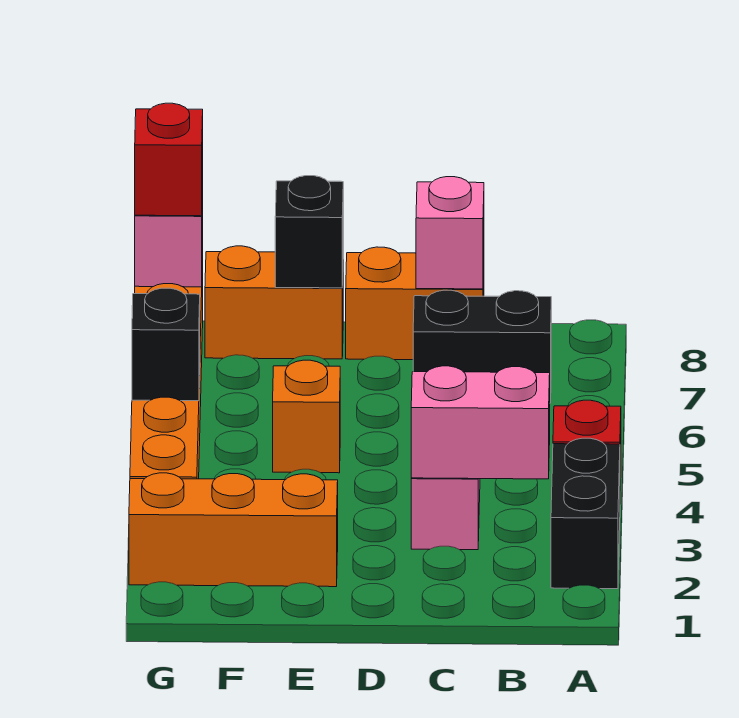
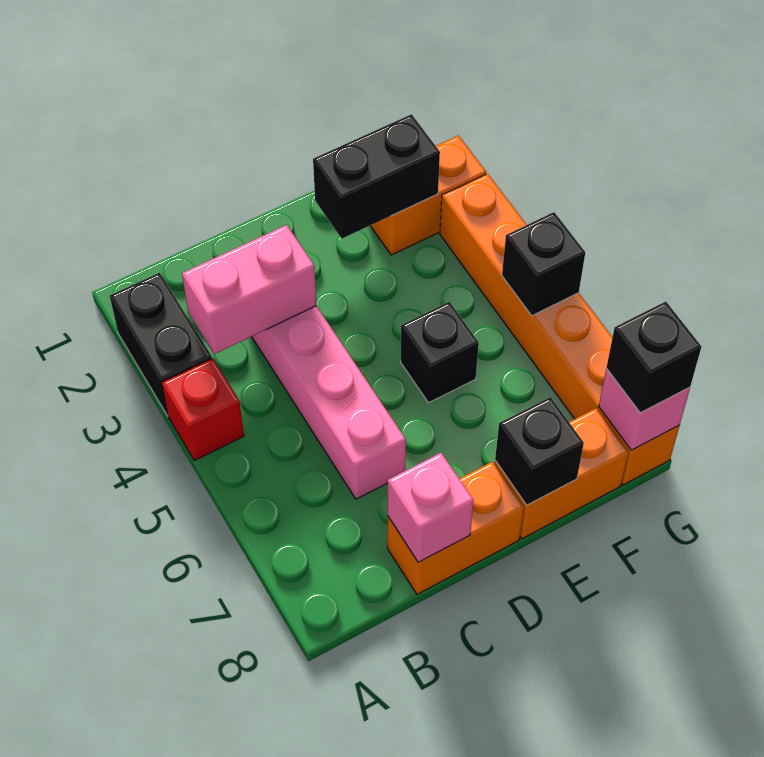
black brick B5:C5 level 2 -> black brick E2:F2 level 2
orange brick E2:G2 level 1 -> orange brick F2:G2 level 1
orange brick E5 level 1 -> black brick E5 level 1
red brick G8 level 3 -> black brick G8 level 3

